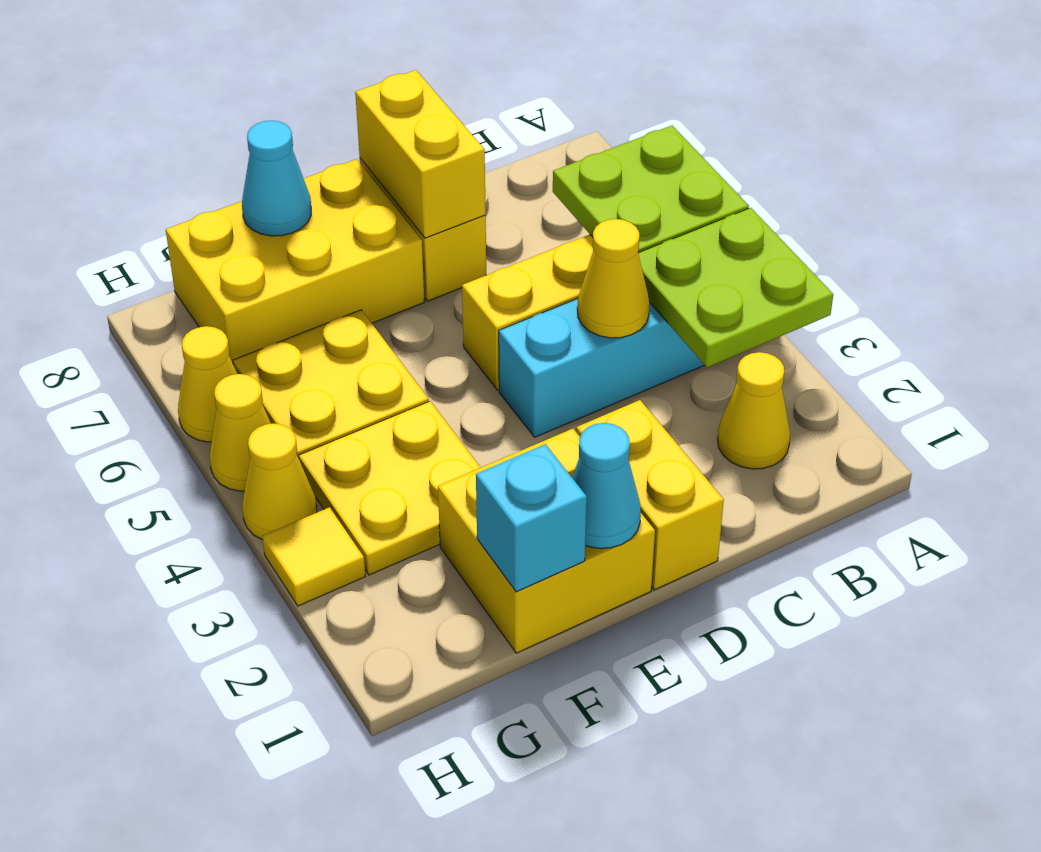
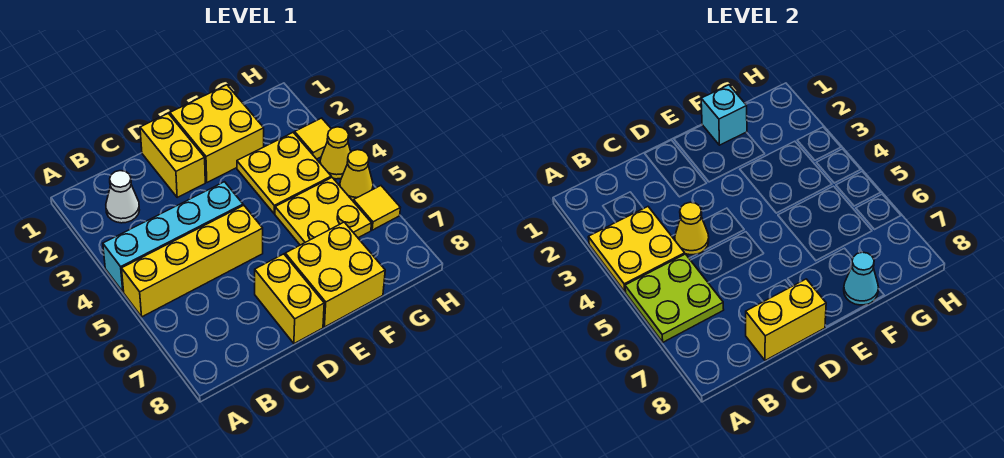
lime plate A3:B4 level 2 -> yellow plate A3:B4 level 2
yellow cone B2 level 1 -> white cone B2 level 1
yellow brick D7:D8 level 2 -> yellow brick C8:D8 level 2
cyan cone E1 level 2 -> none
yellow brick E7:G8 level 1 -> yellow brick E7:F8 level 1
yellow cone H6 level 1 -> yellow tile H6 level 1

